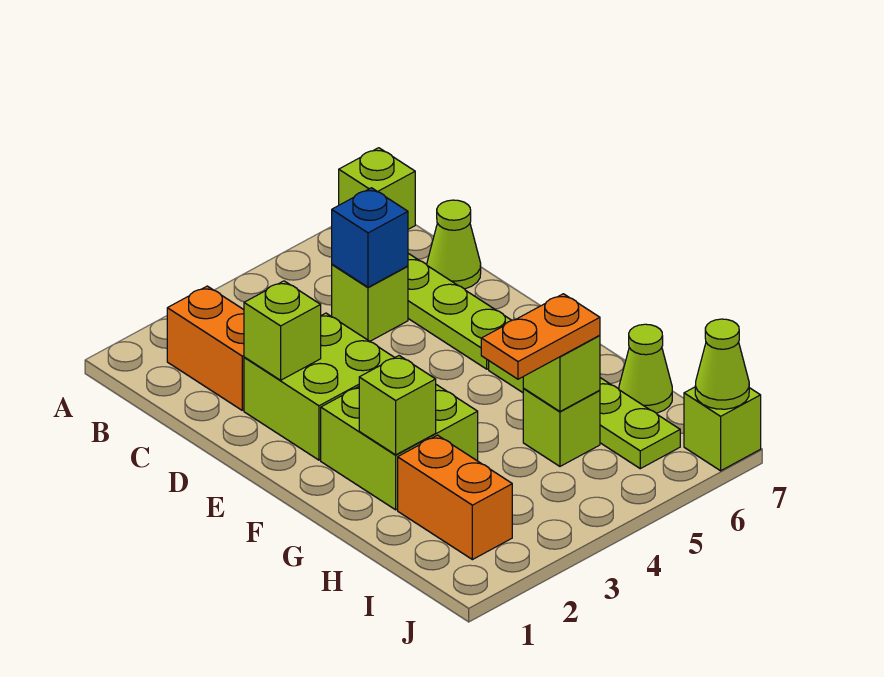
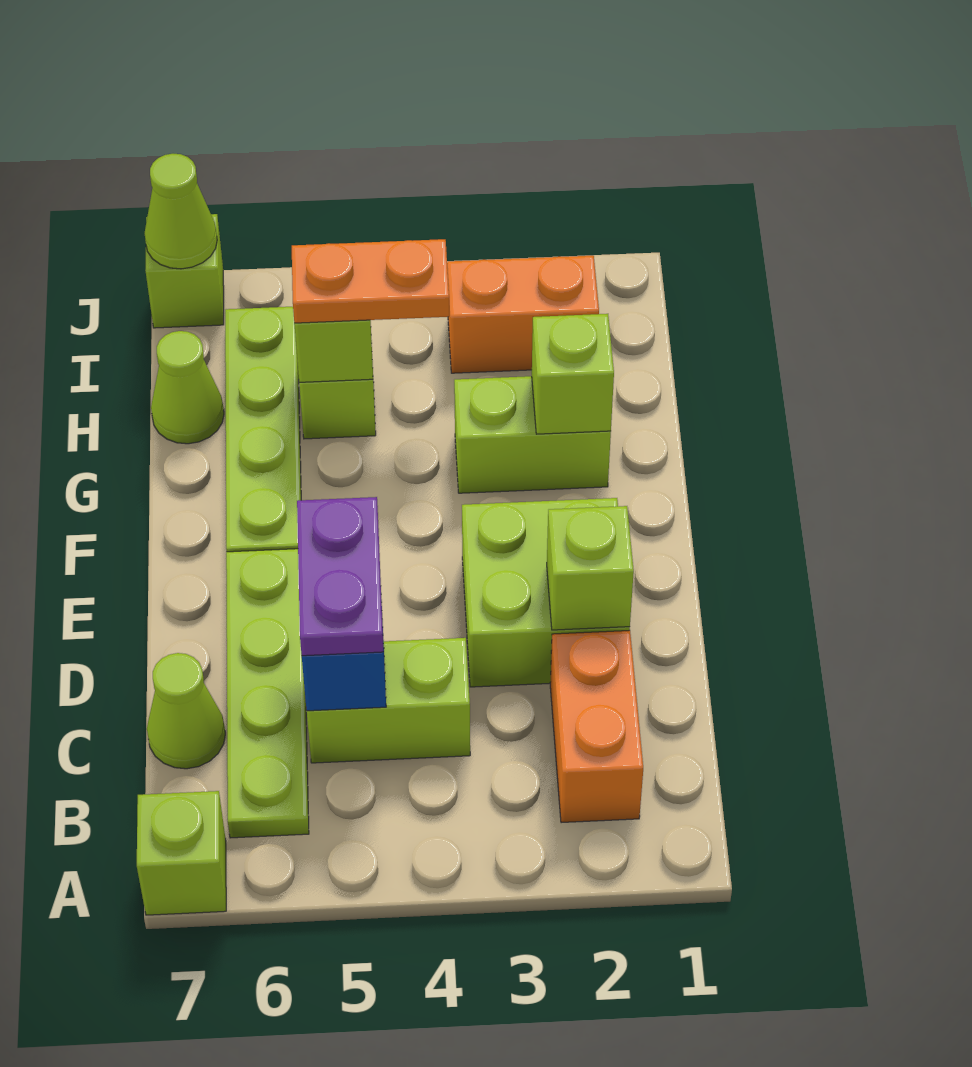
lime brick C5 level 1 -> lime brick C4:C5 level 1
none -> purple plate C5:D5 level 3
lime brick F2:G3 level 1 -> lime brick G2:G3 level 1
orange brick H2:I2 level 1 -> orange brick I2:I3 level 1

